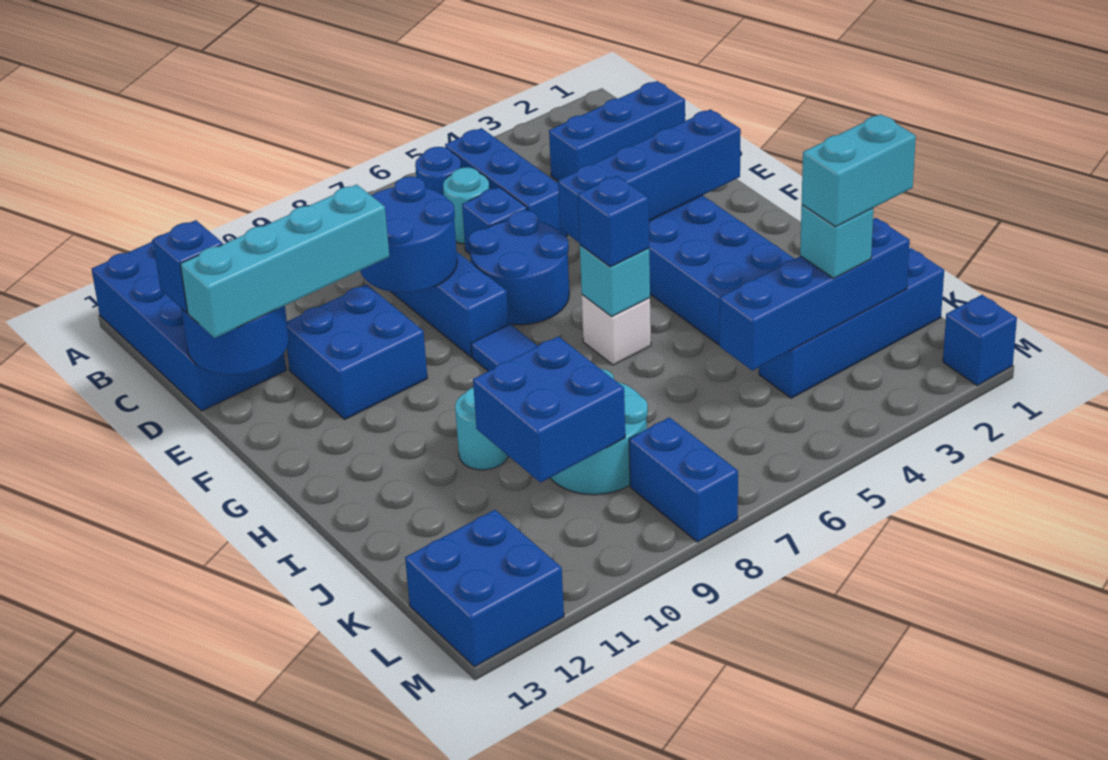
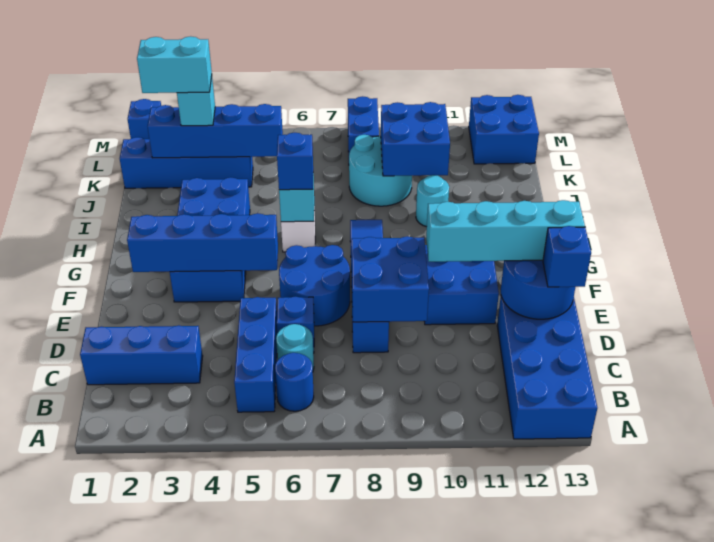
blue round brick D8:E9 level 2 -> blue brick D8:E9 level 2

